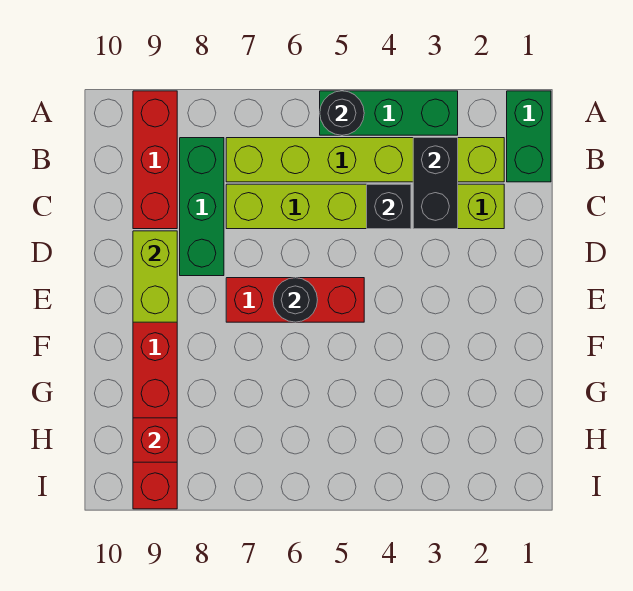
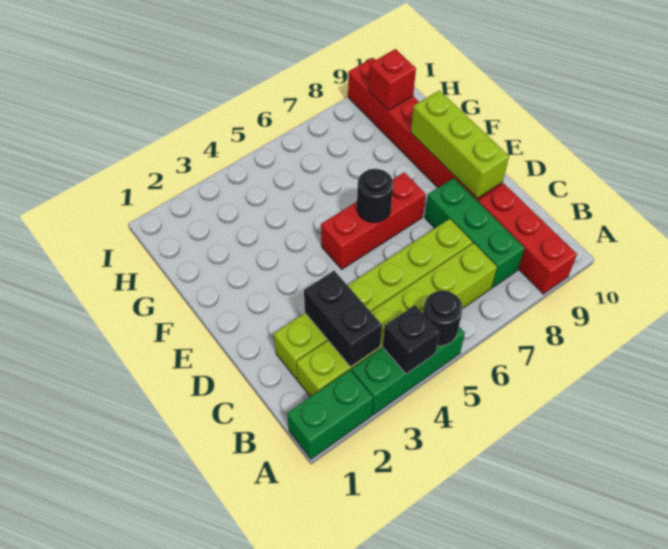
green brick A1:B1 level 1 -> green brick A1:A2 level 1
black brick C4 level 2 -> black brick A4 level 2
lime brick D9:E9 level 2 -> lime brick D9:F9 level 2

